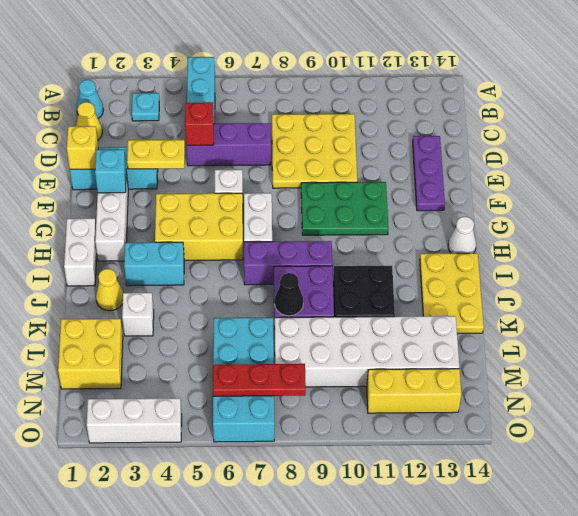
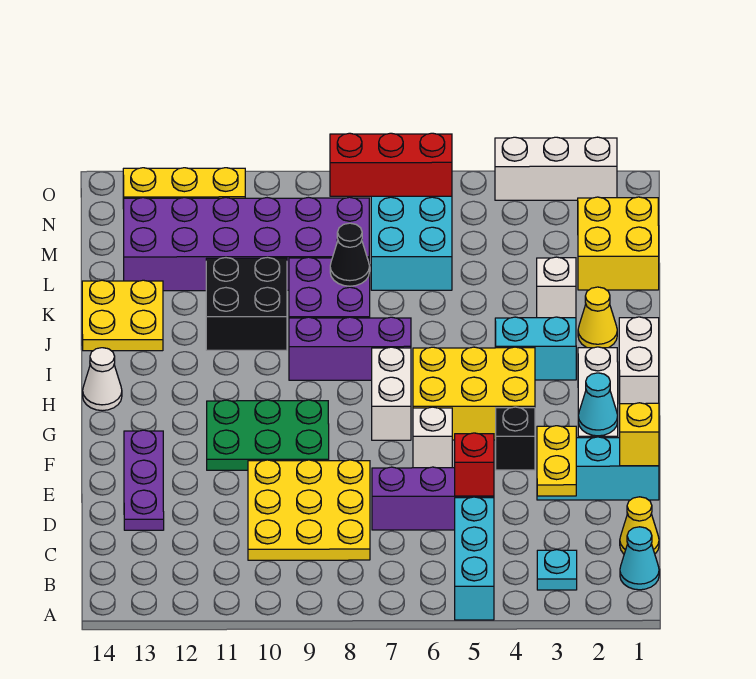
yellow plate E3:E4 level 2 -> yellow plate D3:E3 level 2
cyan brick F2 level 2 -> cyan cone F2 level 2
none -> black brick F4 level 1
yellow plate I13:K14 level 1 -> yellow plate J13:K14 level 1
white brick L8:M13 level 1 -> purple brick L8:M13 level 1
red plate N6:N8 level 2 -> red brick N6:N8 level 2

